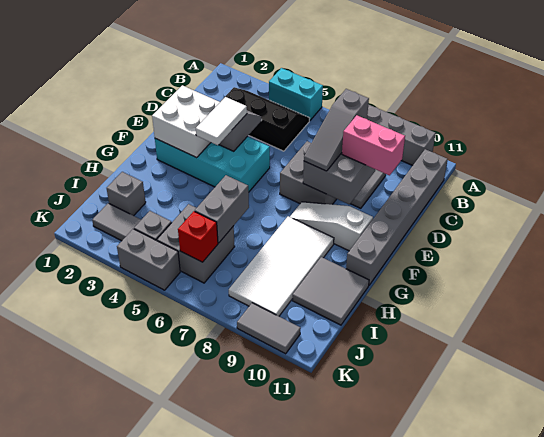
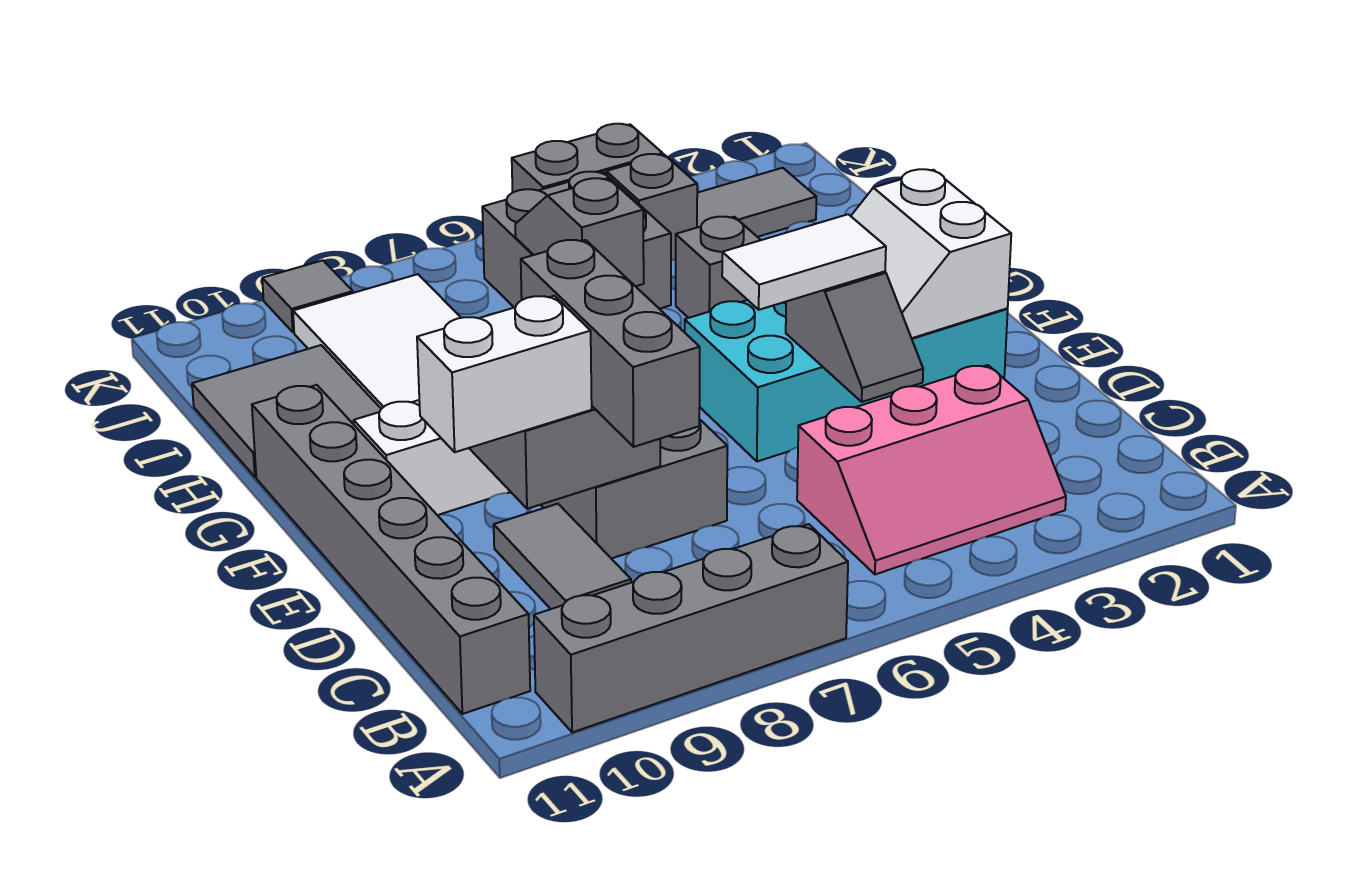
cyan brick A4:A5 level 1 -> none
black slope B3:C5 level 1 top C -> pink slope B3:C5 level 1 top C
grey slope C8:E8 level 3 top C -> grey brick C8:E8 level 3
pink brick D9:D10 level 3 -> white brick D9:D10 level 3
white brick E2:F3 level 2 -> white slope E2:F3 level 2 top 2
white tile E4:F4 level 3 -> white tile E4:E5 level 3
grey brick H6:I6 level 2 -> grey slope H6:I6 level 2 top H
grey brick I2 level 1 -> grey brick H4 level 1
red brick J6 level 2 -> none
grey tile K9:K10 level 1 -> grey tile K9 level 1

